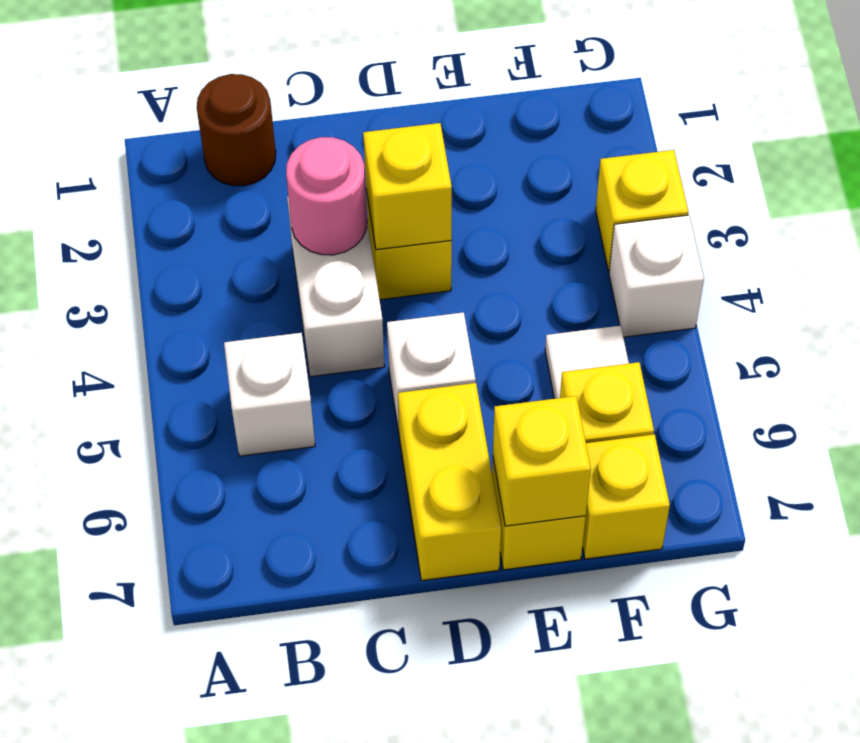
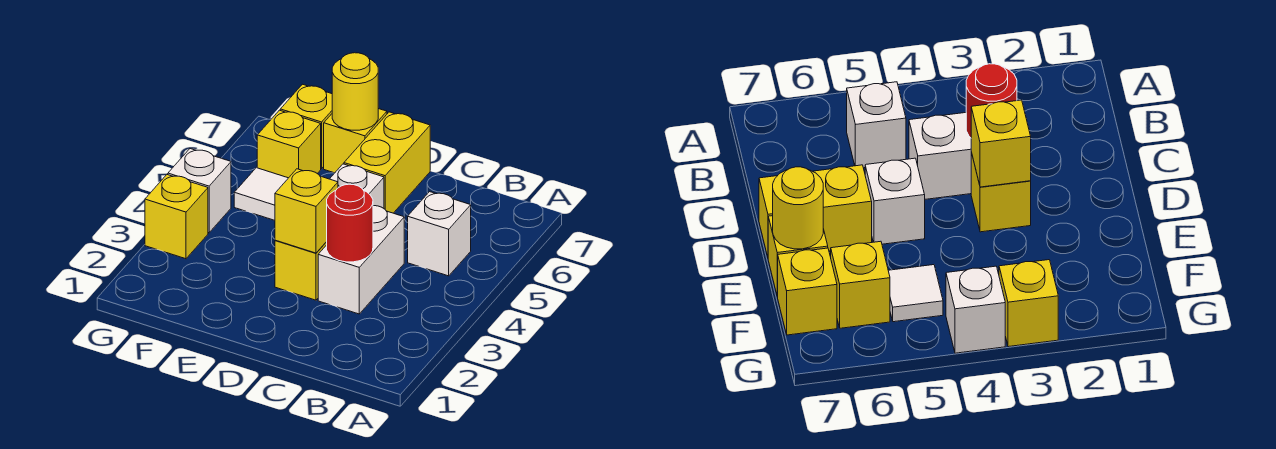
brown round brick B1 level 1 -> none
pink round brick C3 level 2 -> red round brick C3 level 2
yellow brick E7 level 2 -> yellow round brick E7 level 2

